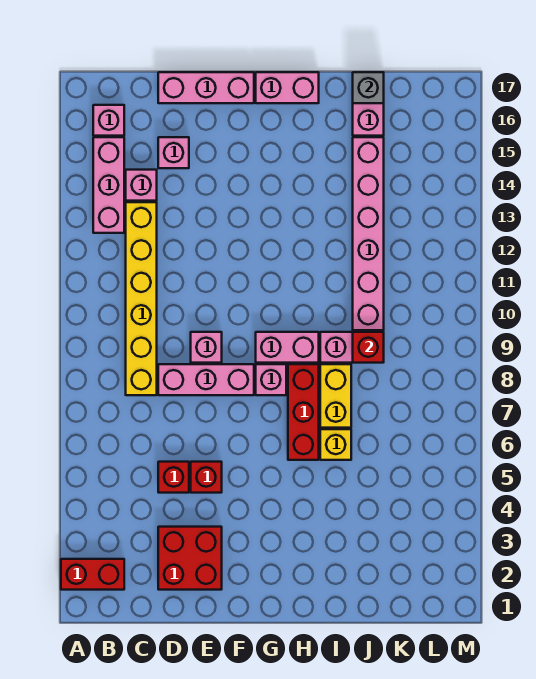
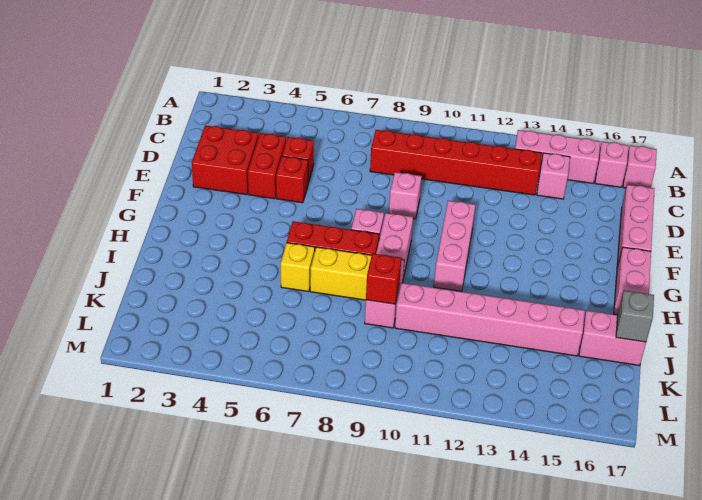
red brick A2:B2 level 1 -> red brick D4:E4 level 1
yellow brick C8:C13 level 1 -> red brick C8:C13 level 1
pink brick D8:F8 level 1 -> pink brick F11:H11 level 1
pink brick D15 level 1 -> pink brick B17 level 1

